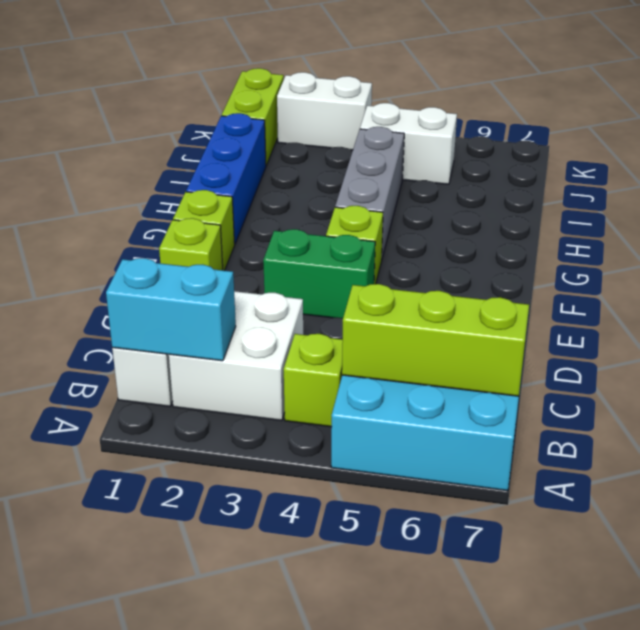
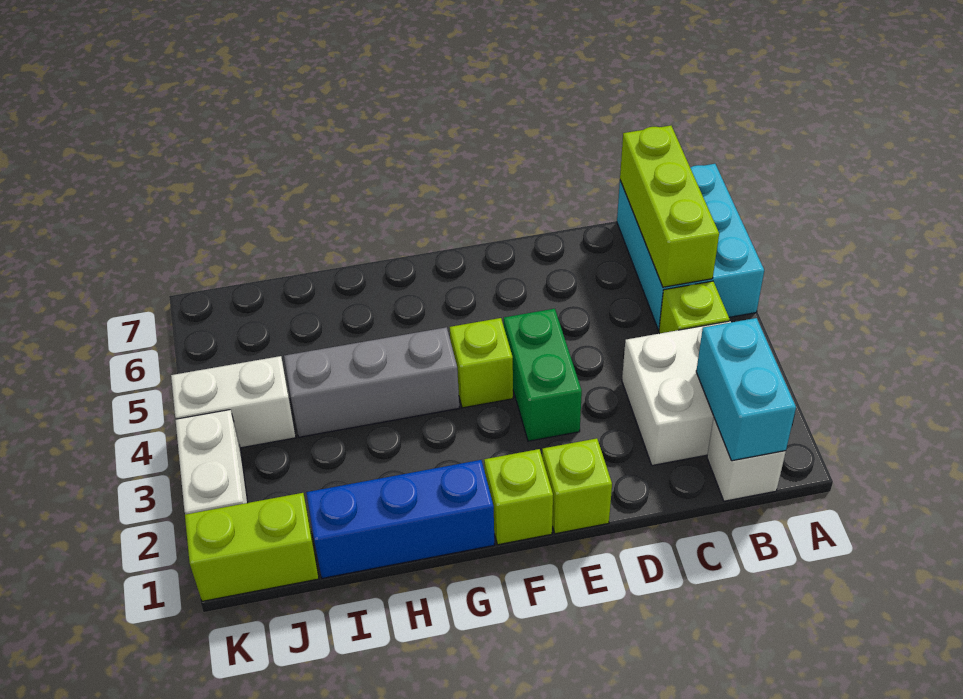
white brick J4:J5 level 1 -> white brick J4:K4 level 1

